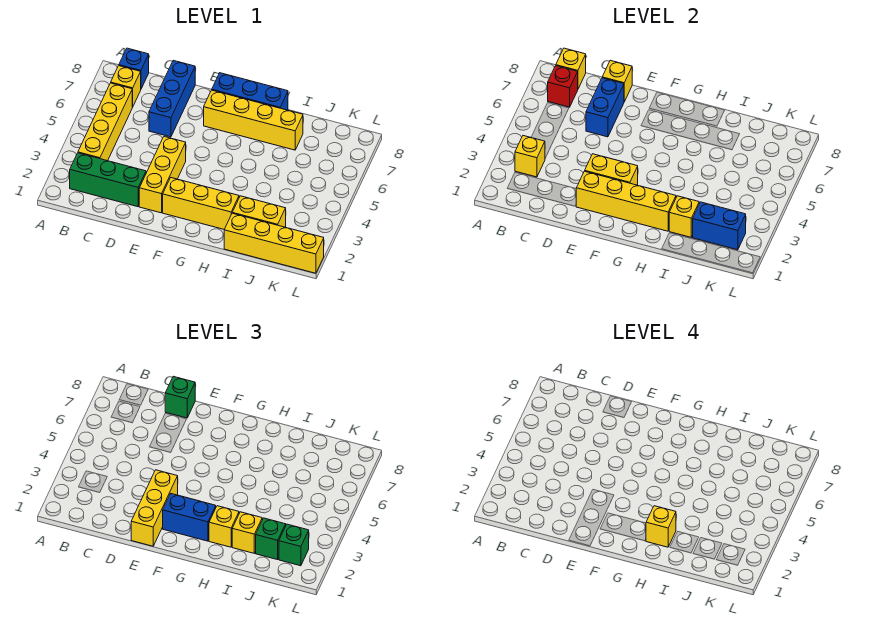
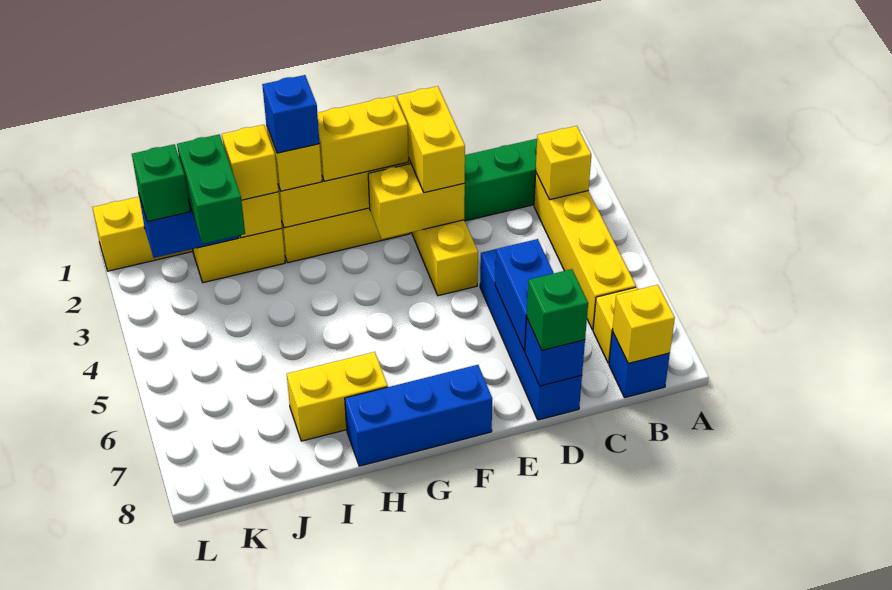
red brick B7 level 2 -> none
blue brick D6:D8 level 1 -> blue brick D5:D8 level 1
yellow brick D8 level 2 -> blue brick D8 level 2
yellow brick E1:E3 level 3 -> yellow brick E2:E3 level 3
blue brick F2:G2 level 3 -> yellow brick F2:G2 level 3
yellow brick F7:I7 level 1 -> yellow brick H7:I7 level 1
yellow brick H2 level 4 -> blue brick H2 level 4
green brick J2 level 3 -> green brick J2:J3 level 3

